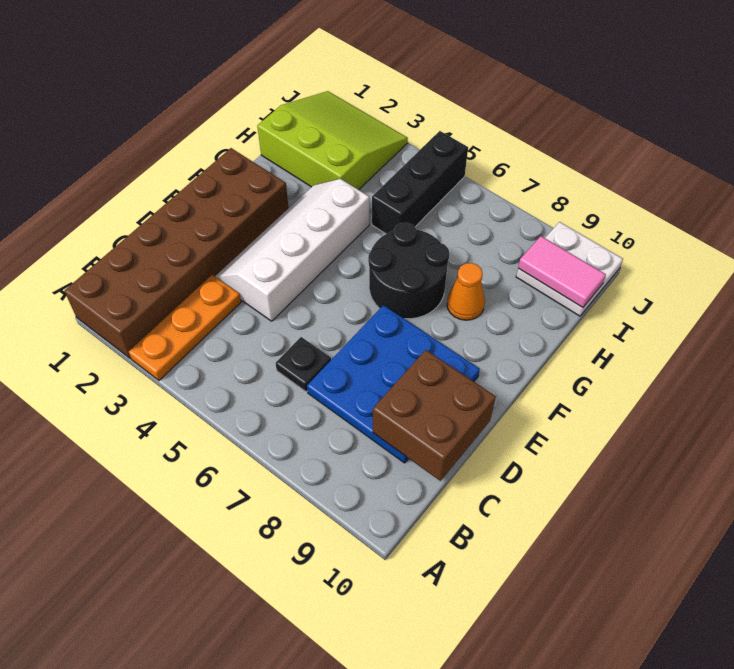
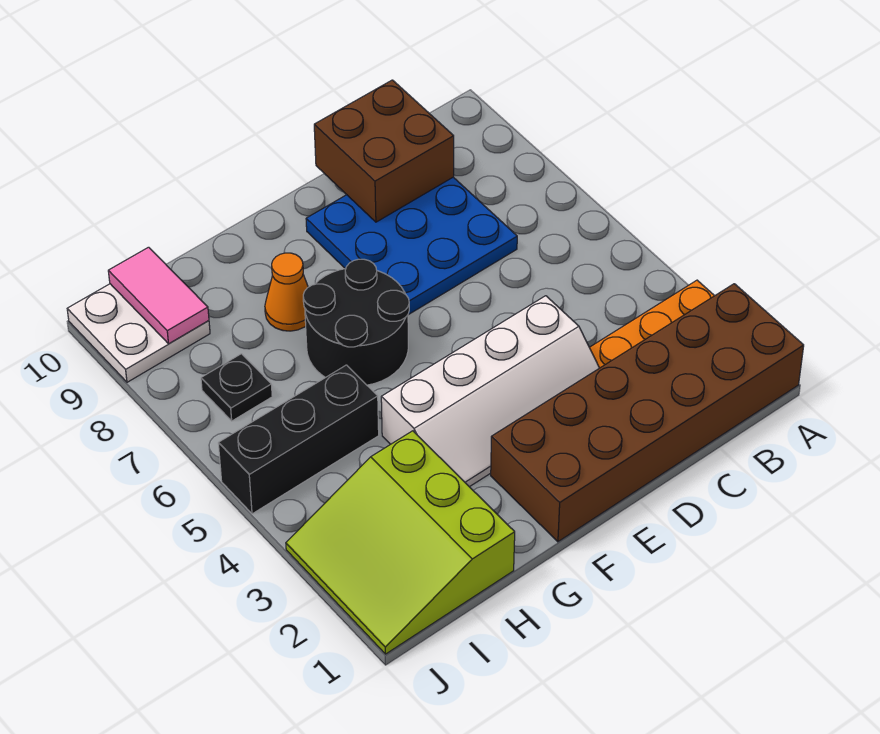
black plate C6 level 1 -> black plate I7 level 1

